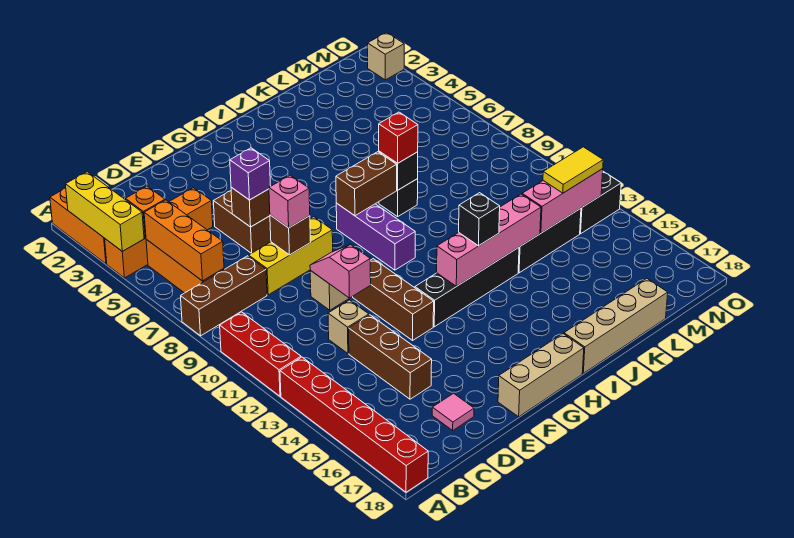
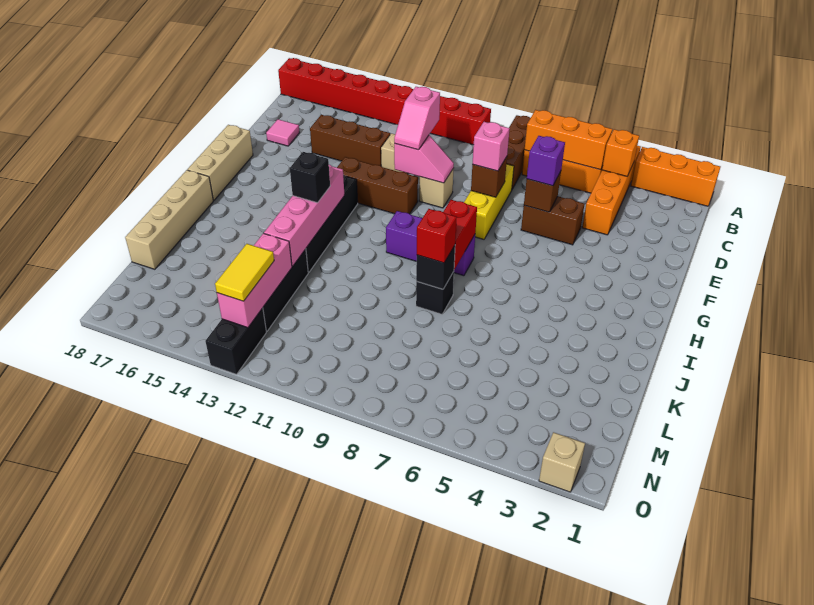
yellow brick A2:A4 level 2 -> none
none -> pink slope D11:E11 level 3 top D
brown brick H8:I8 level 2 -> red brick H8:I8 level 2

